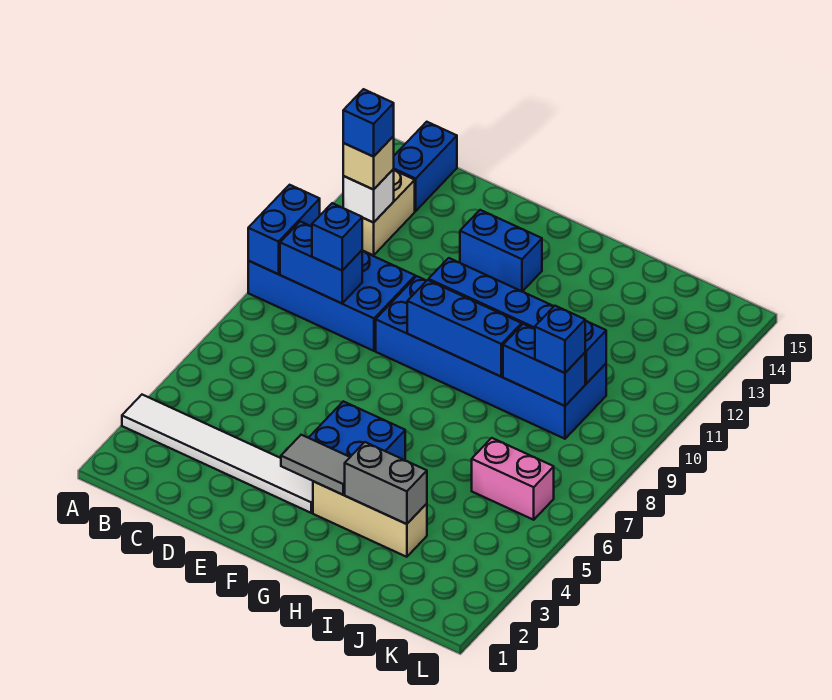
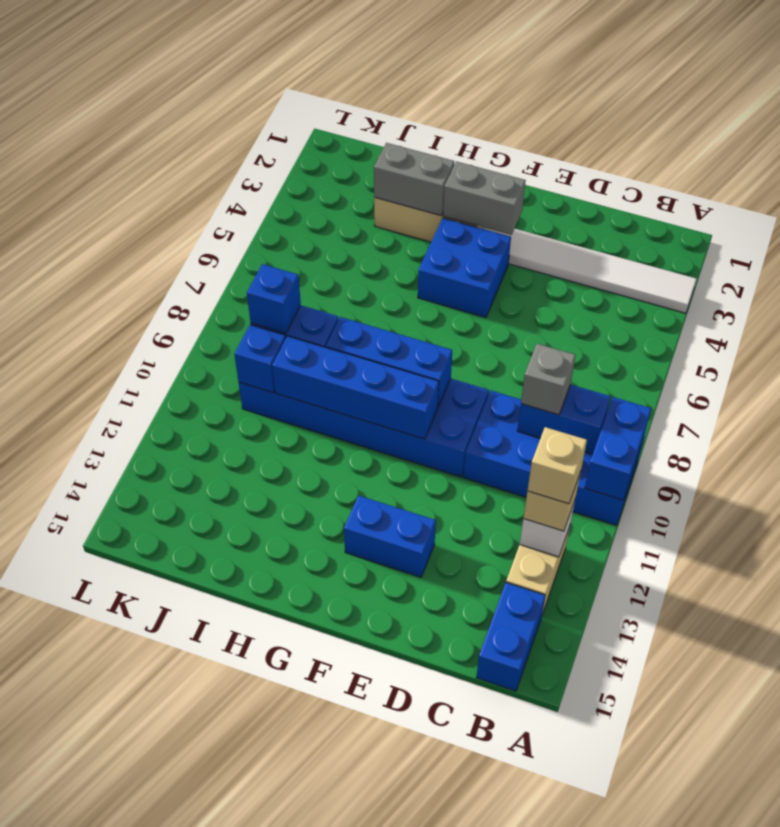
blue brick B12 level 4 -> tan brick B12 level 4
blue brick C9 level 3 -> grey brick C9 level 3
grey tile F3:G3 level 2 -> grey brick F3:G3 level 2
pink brick J6:K6 level 1 -> none

